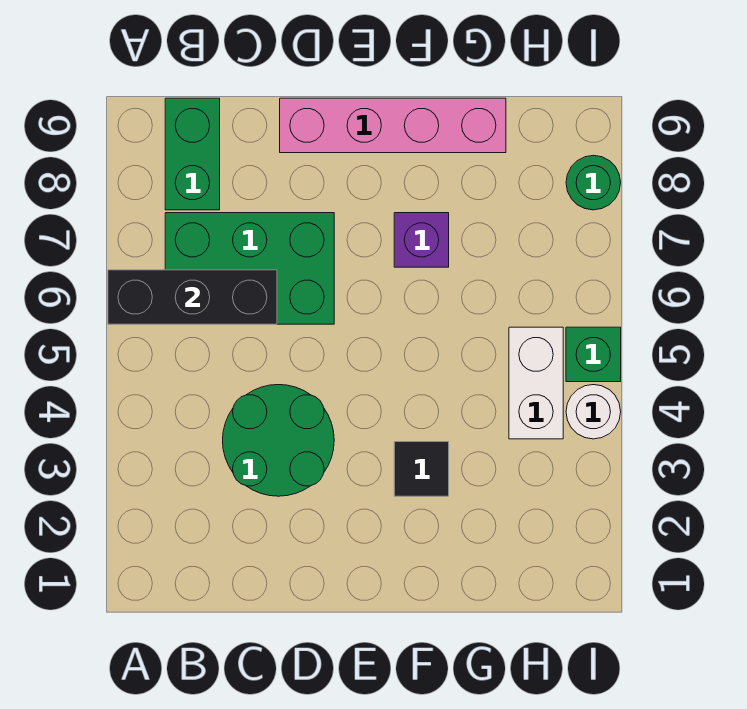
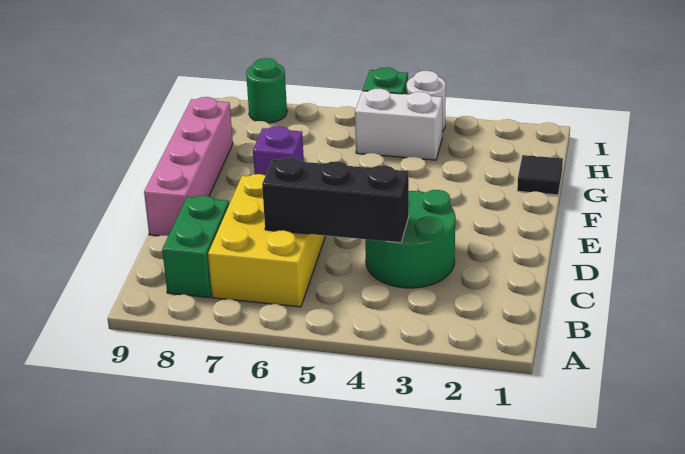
black brick A6:C6 level 2 -> black brick C4:C6 level 2
green brick B6:D7 level 1 -> yellow brick B6:D7 level 1
green brick B8:B9 level 1 -> green brick B8:C8 level 1
black tile F3 level 1 -> black tile G1 level 1

